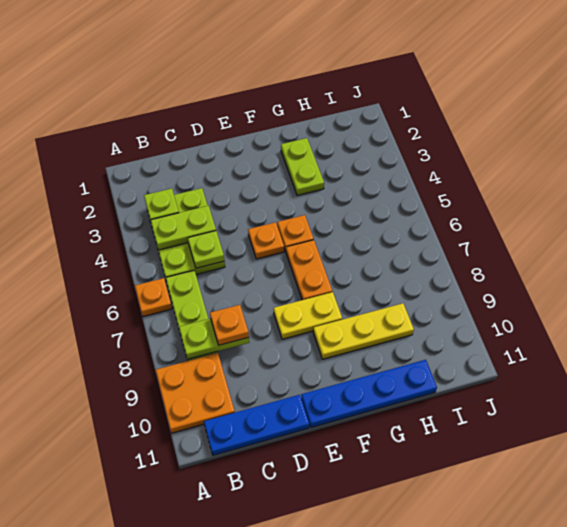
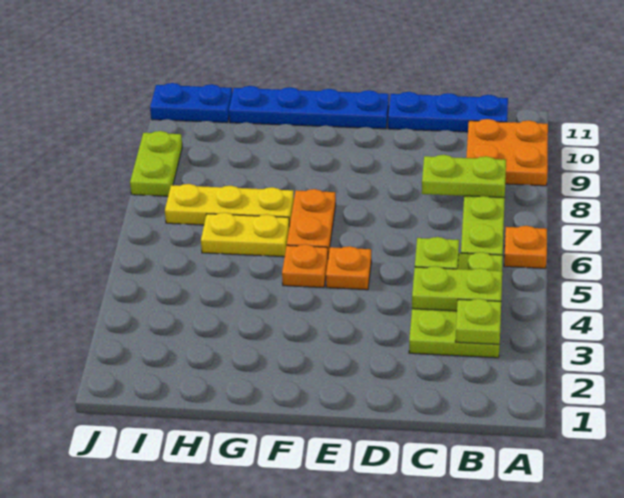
orange plate C8 level 3 -> none
yellow plate E8:F8 level 1 -> yellow plate G6:H6 level 1
yellow plate F9:H9 level 1 -> yellow plate G7:I7 level 1
lime plate G2:G3 level 1 -> lime plate J8:J9 level 1
none -> blue plate I11:J11 level 1

